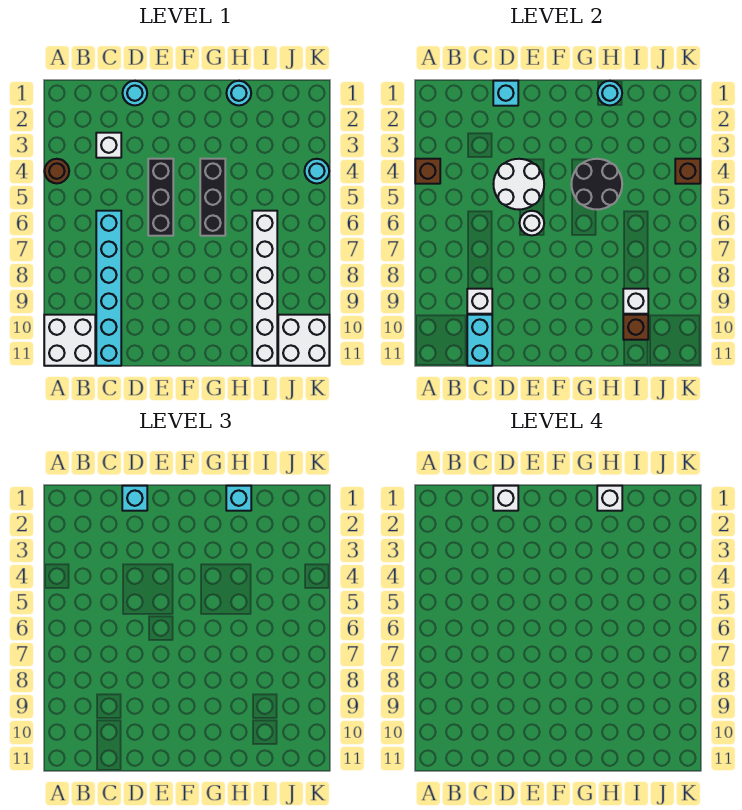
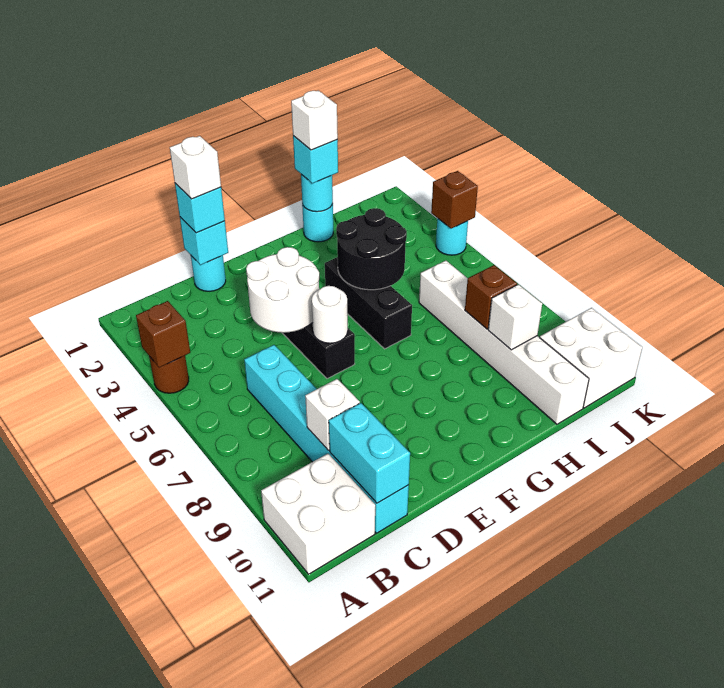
white brick C3 level 1 -> none
brown brick I10 level 2 -> brown brick I8 level 2

